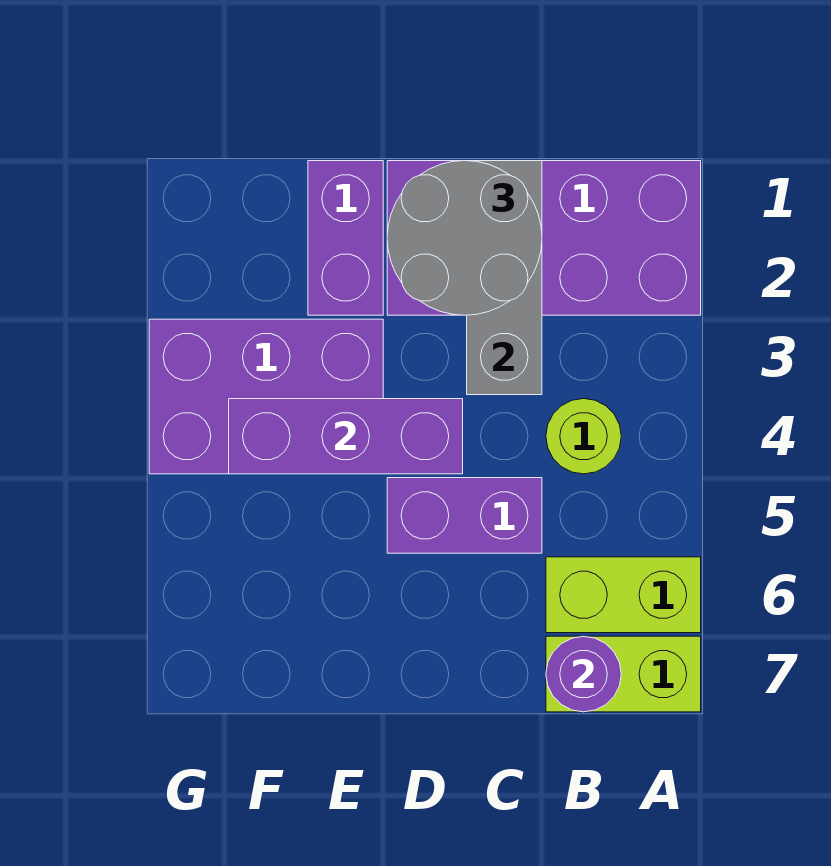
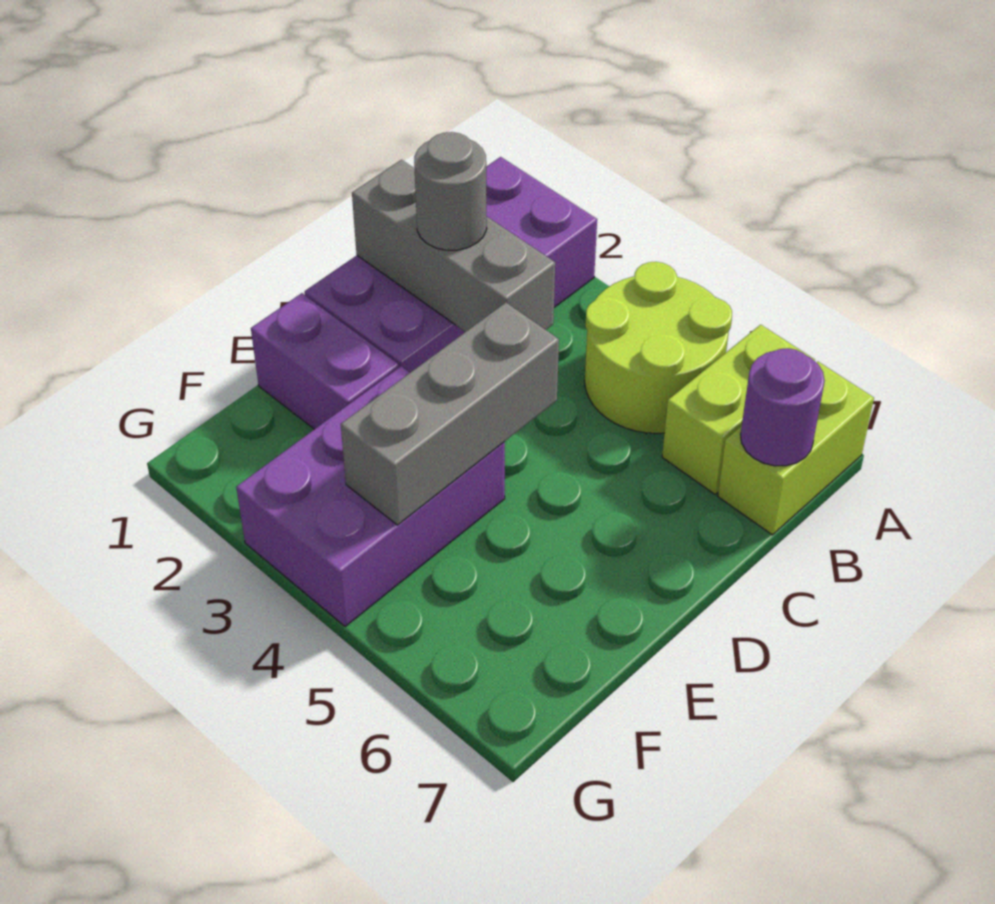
lime round brick B4 level 1 -> lime round brick A4:B5 level 1
grey round brick C1:D2 level 3 -> grey round brick C2 level 3
purple brick C5:D5 level 1 -> none
purple brick D4:F4 level 2 -> grey brick D4:F4 level 2

